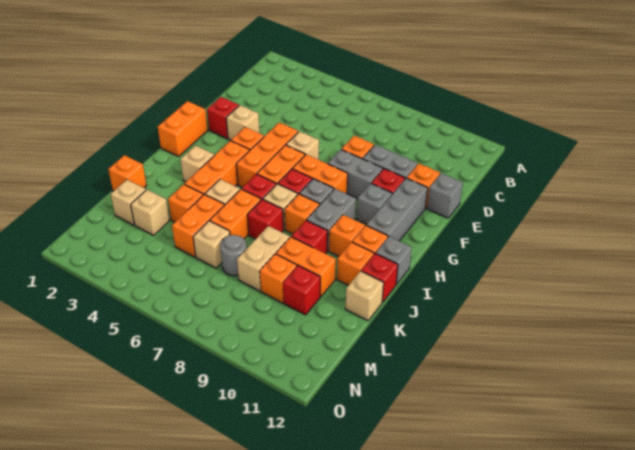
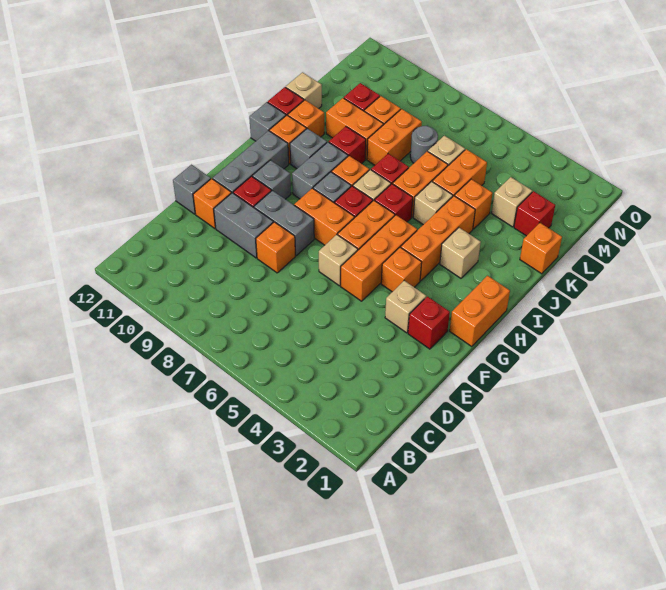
orange brick I10 level 1 -> grey brick I10 level 1
tan brick K8:L8 level 1 -> orange brick K8:L8 level 1
tan brick L2 level 1 -> red brick L2 level 1

